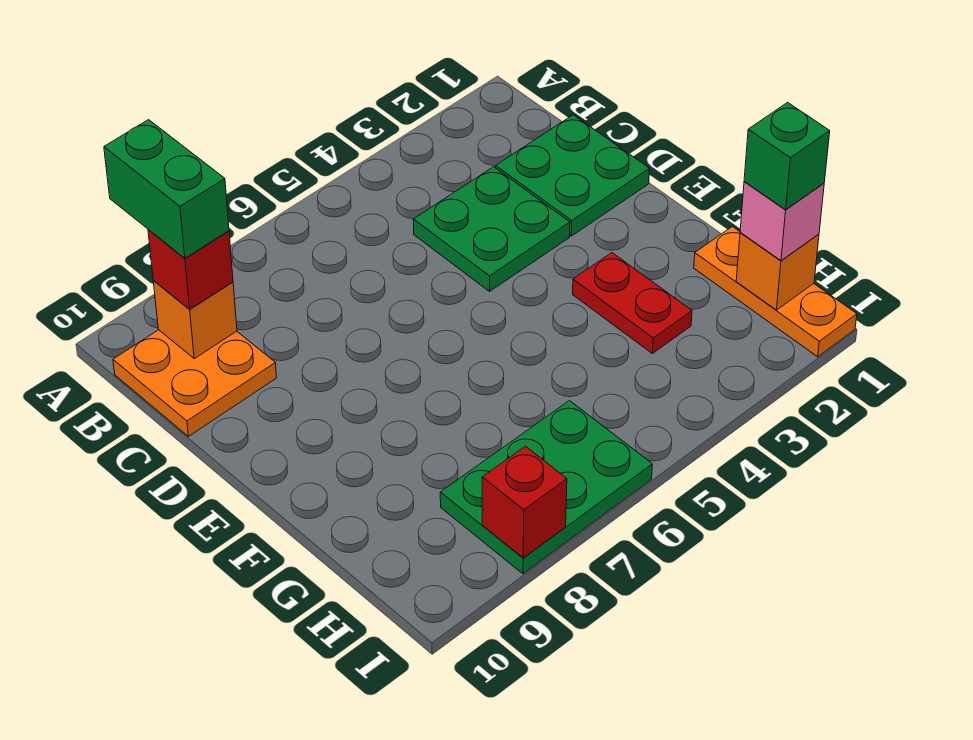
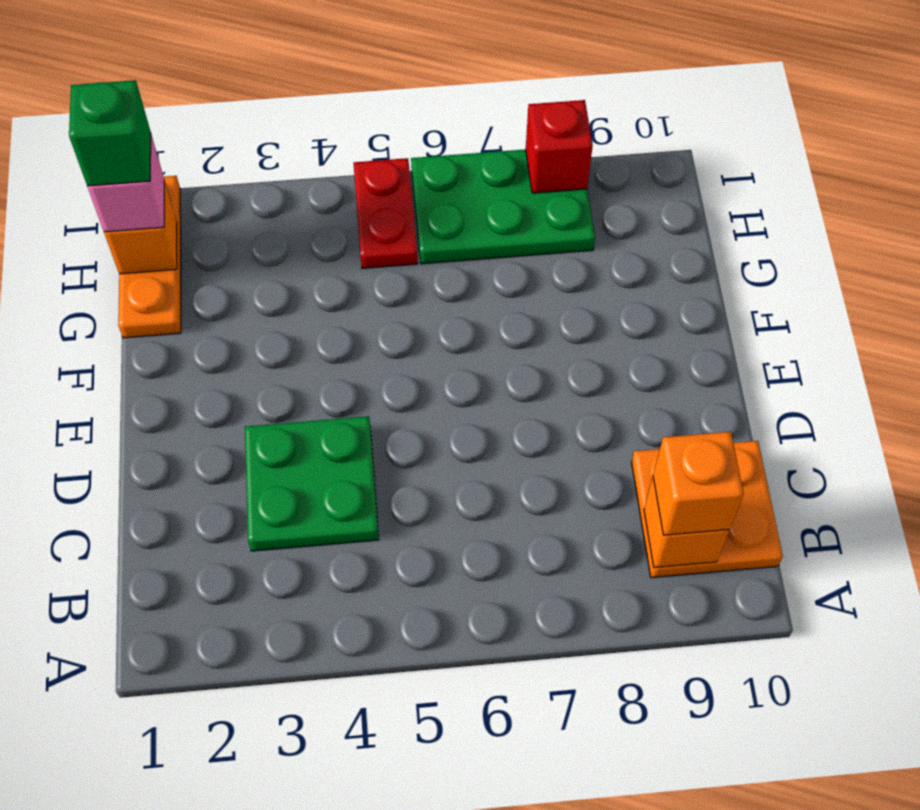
green brick A9:B9 level 4 -> none
red brick B9 level 3 -> orange brick B9 level 3
green plate C1:D2 level 1 -> none
red plate F3:G3 level 1 -> red plate H5:I5 level 1

